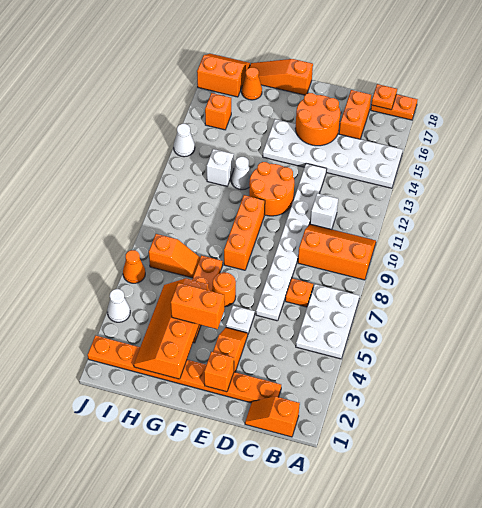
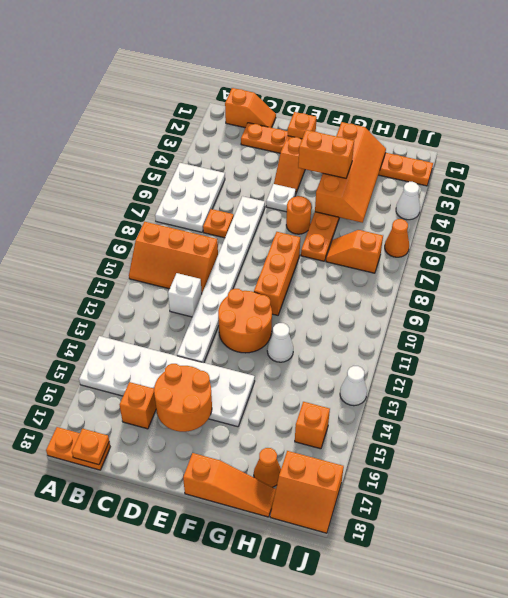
orange brick C16:C17 level 1 -> orange brick C16 level 1
white brick H12 level 1 -> none

